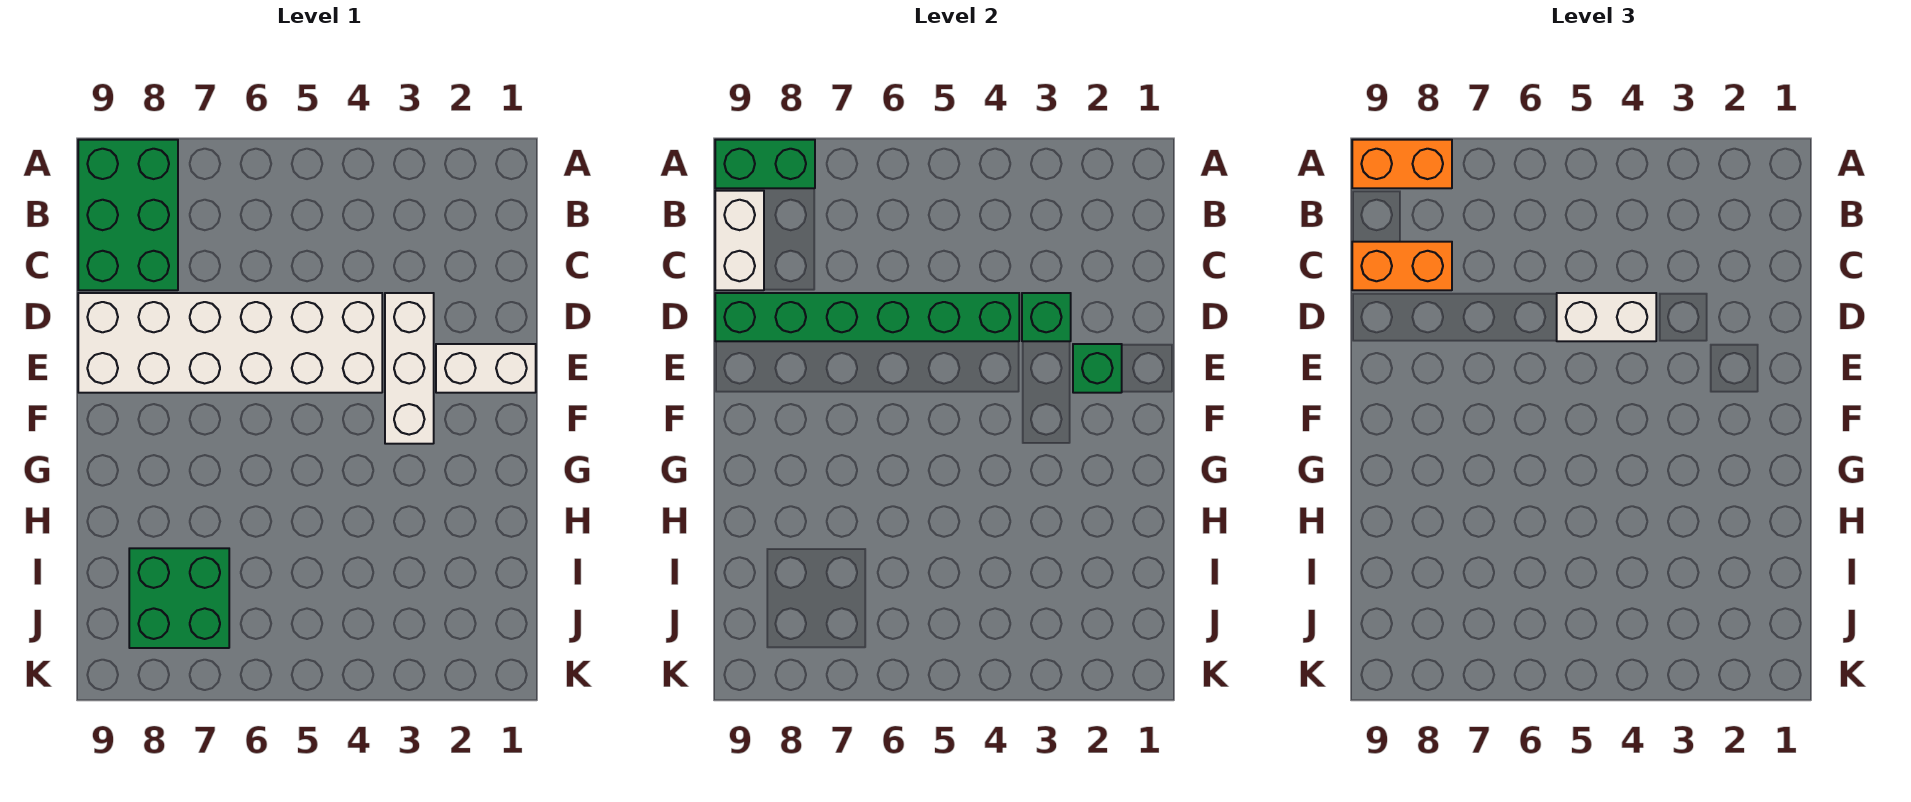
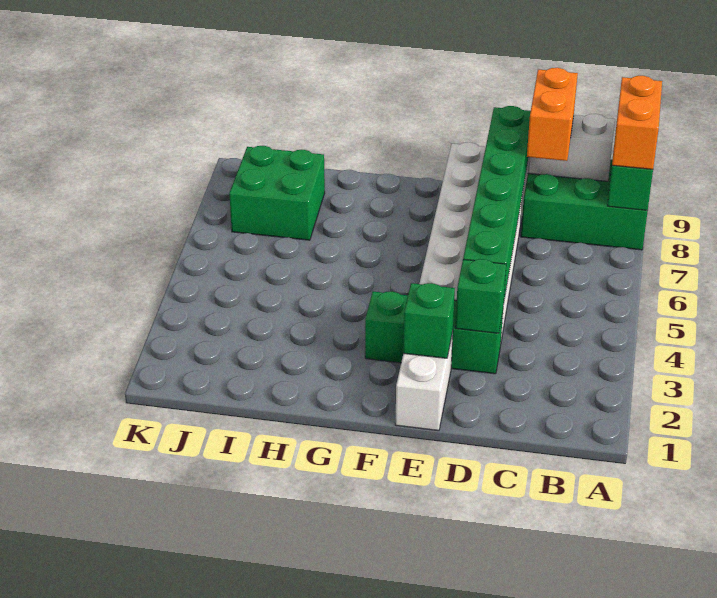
white brick D3:F3 level 1 -> green brick D3:F3 level 1
white brick D4:D5 level 3 -> none

